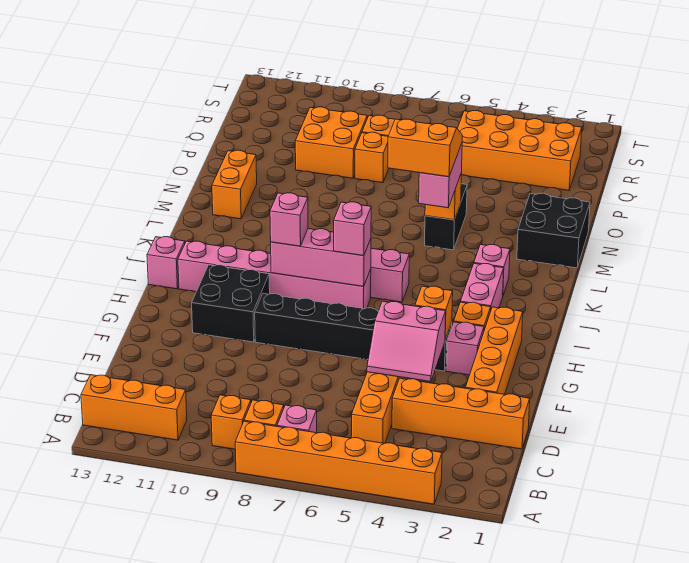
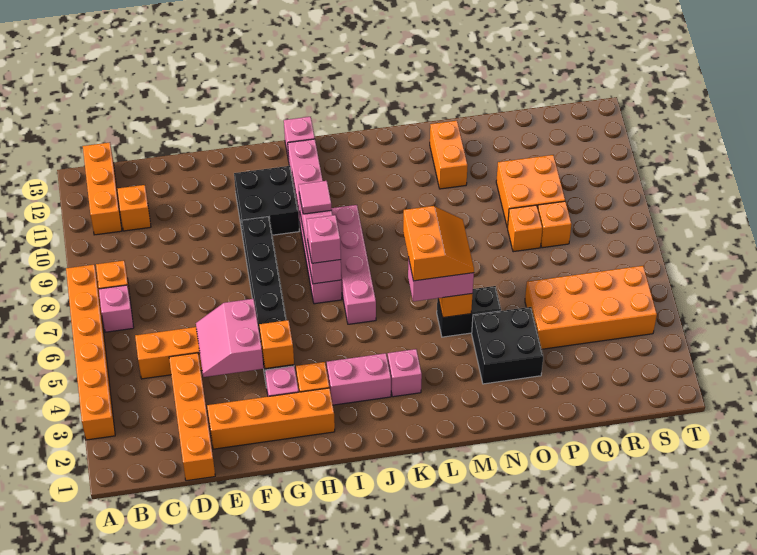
orange brick B9 level 1 -> orange brick C11 level 1
pink brick I9 level 3 -> pink tile I9 level 3
black brick M1:N2 level 1 -> black brick N3:O4 level 1
orange brick M12:N12 level 1 -> orange brick N11:N12 level 1
orange brick Q2:R5 level 1 -> orange brick P4:S5 level 1

